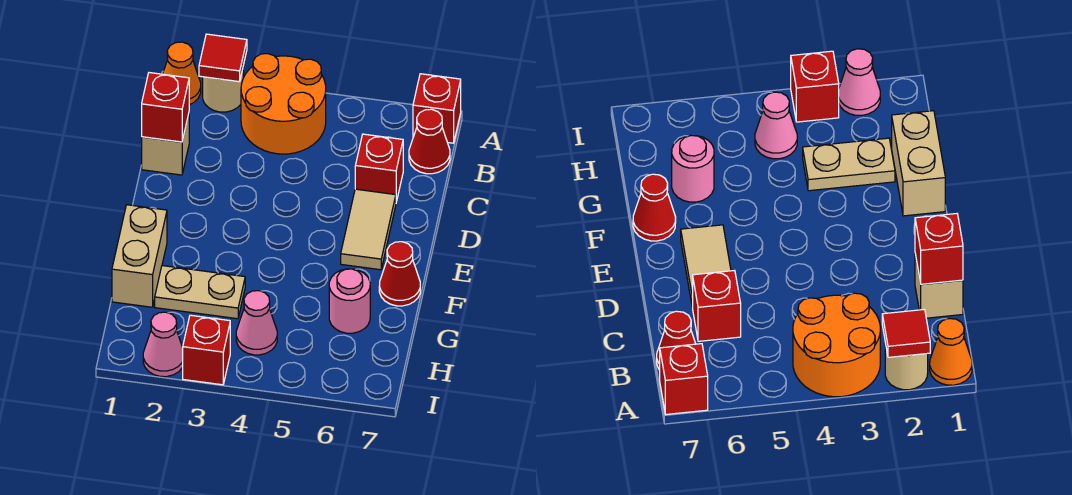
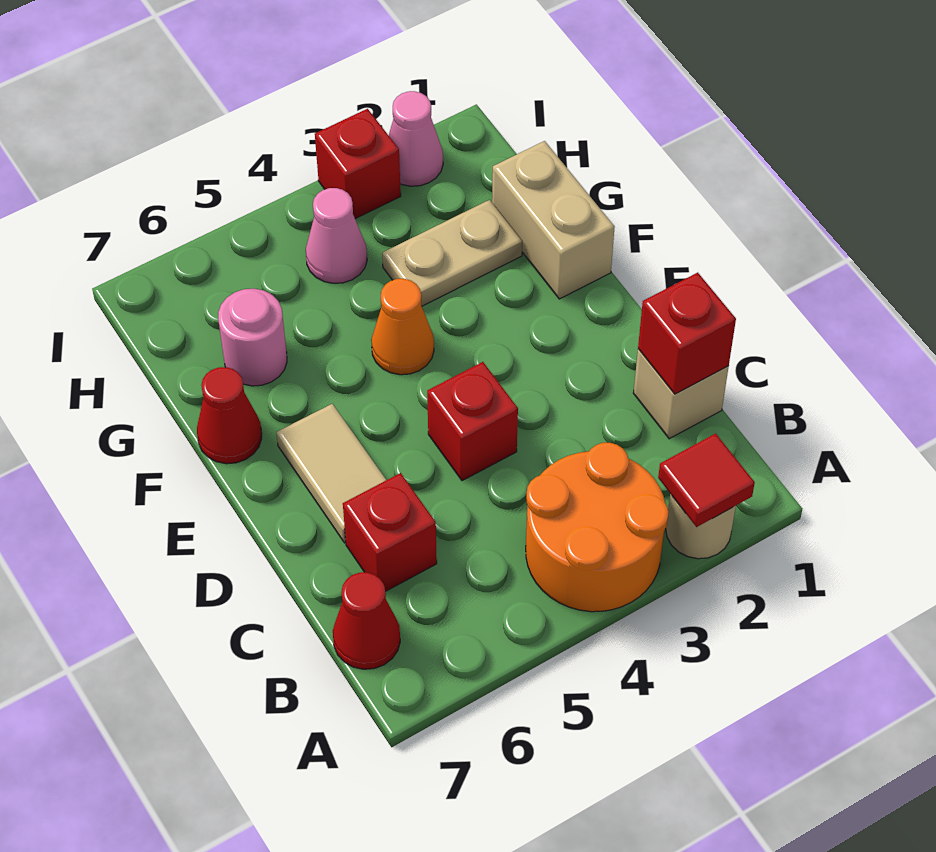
orange cone A1 level 1 -> orange cone F4 level 1
red brick A7 level 1 -> red brick D4 level 1

